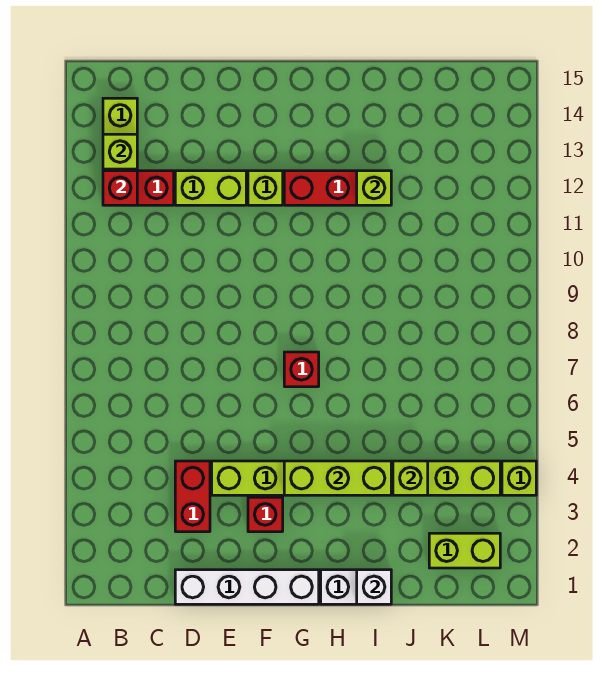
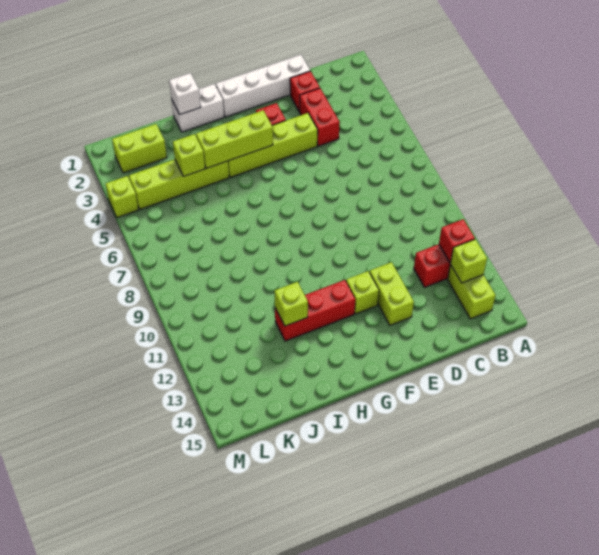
lime brick D12:E12 level 1 -> lime brick E12:E13 level 1
red brick G7 level 1 -> red brick D2 level 1

